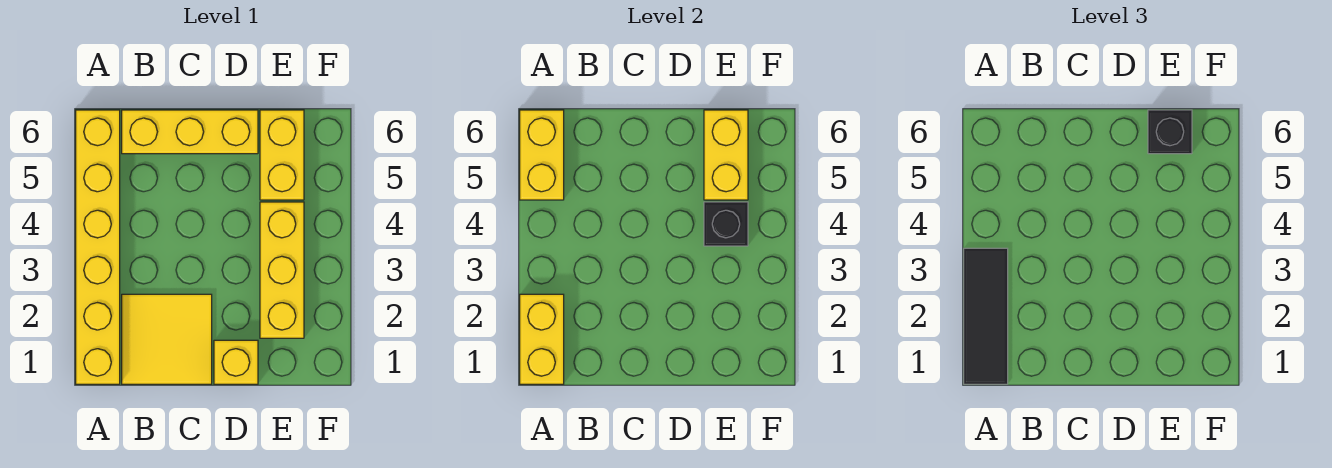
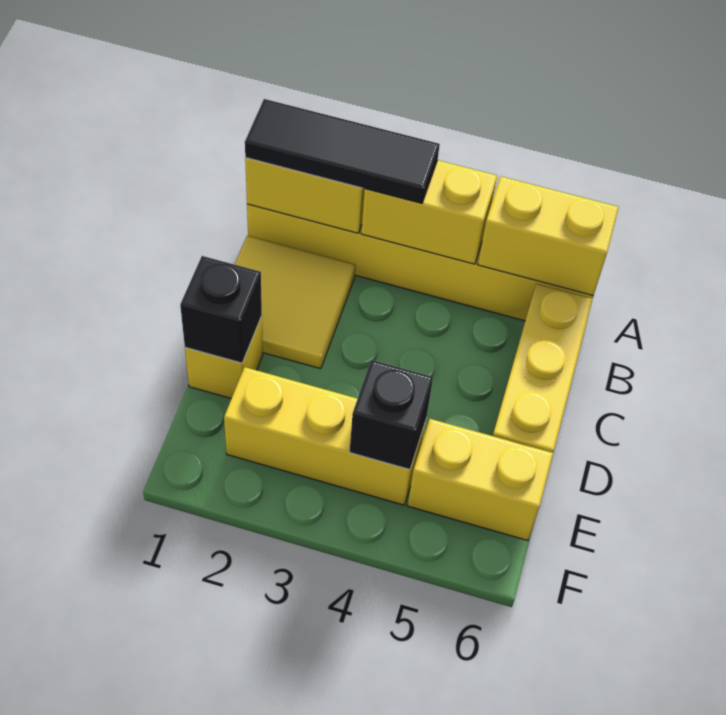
yellow brick E5:E6 level 2 -> yellow brick A3:A4 level 2
black brick E6 level 3 -> black brick D1 level 2

